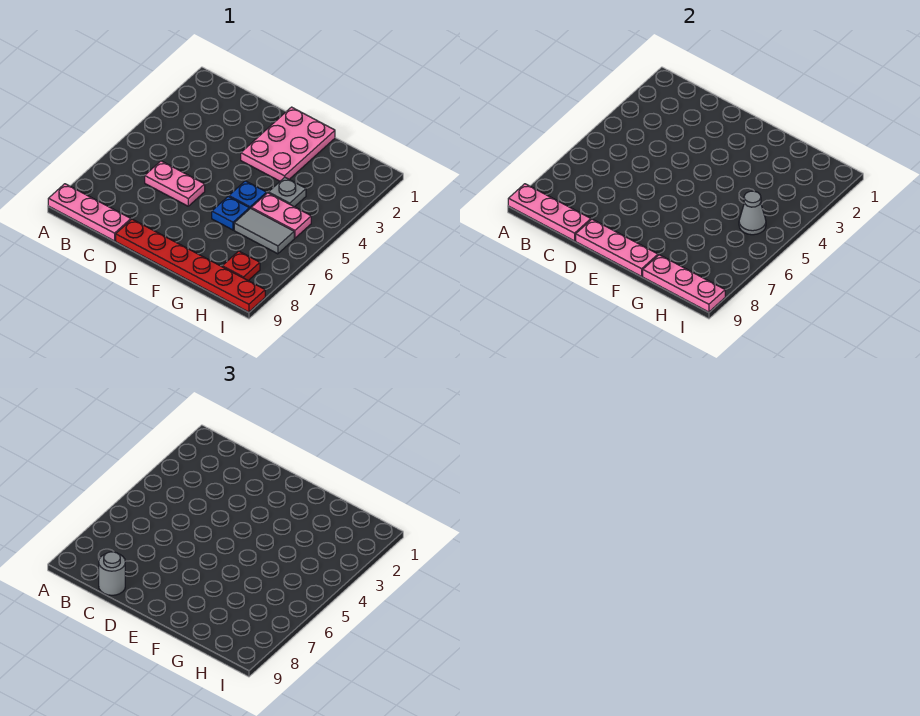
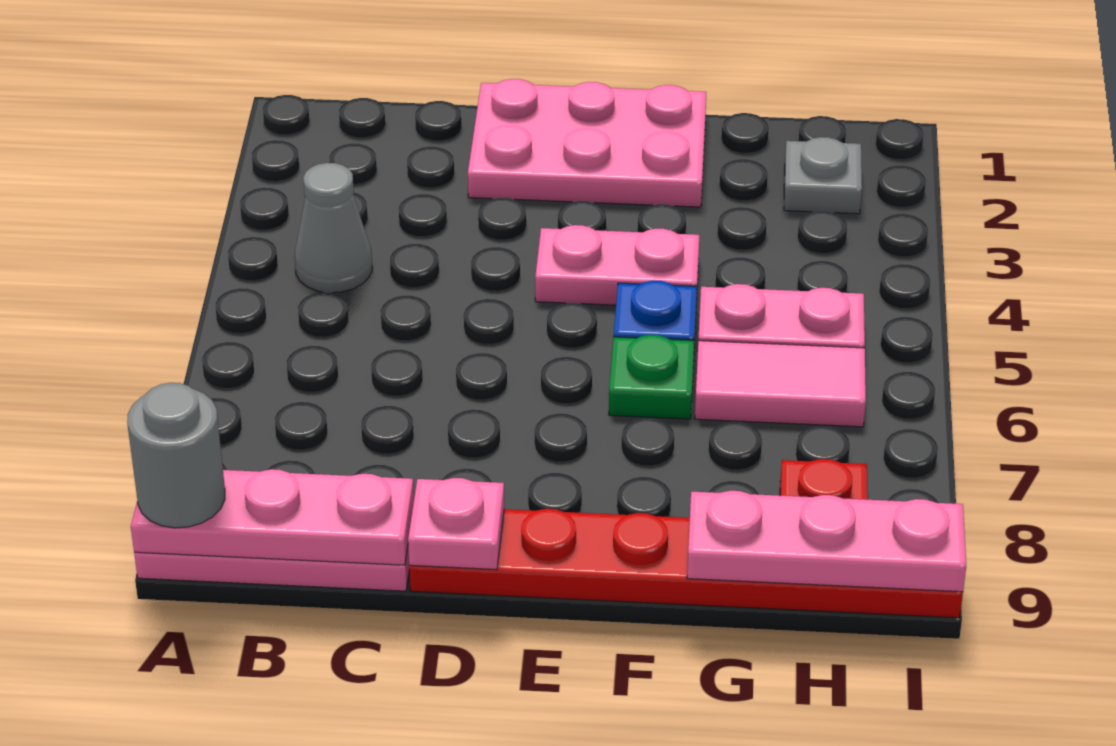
pink plate C6:D6 level 1 -> pink plate E4:F4 level 1
grey round brick C9 level 3 -> grey round brick A9 level 3
pink plate D9:F9 level 2 -> pink plate D9 level 2
pink plate E1:F3 level 1 -> pink plate D1:F2 level 1
blue plate F6 level 1 -> green plate F6 level 1
grey plate G4 level 1 -> grey plate H2 level 1
grey tile G6:H6 level 1 -> pink tile G6:H6 level 1
grey cone H5 level 2 -> grey cone B4 level 1

